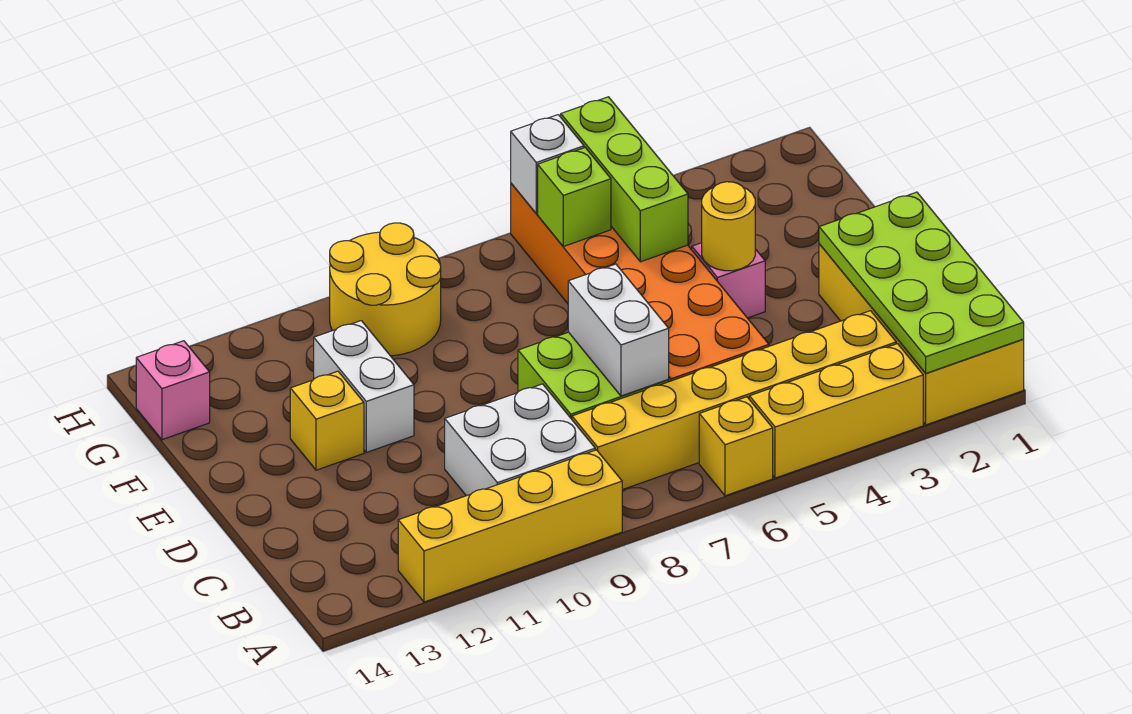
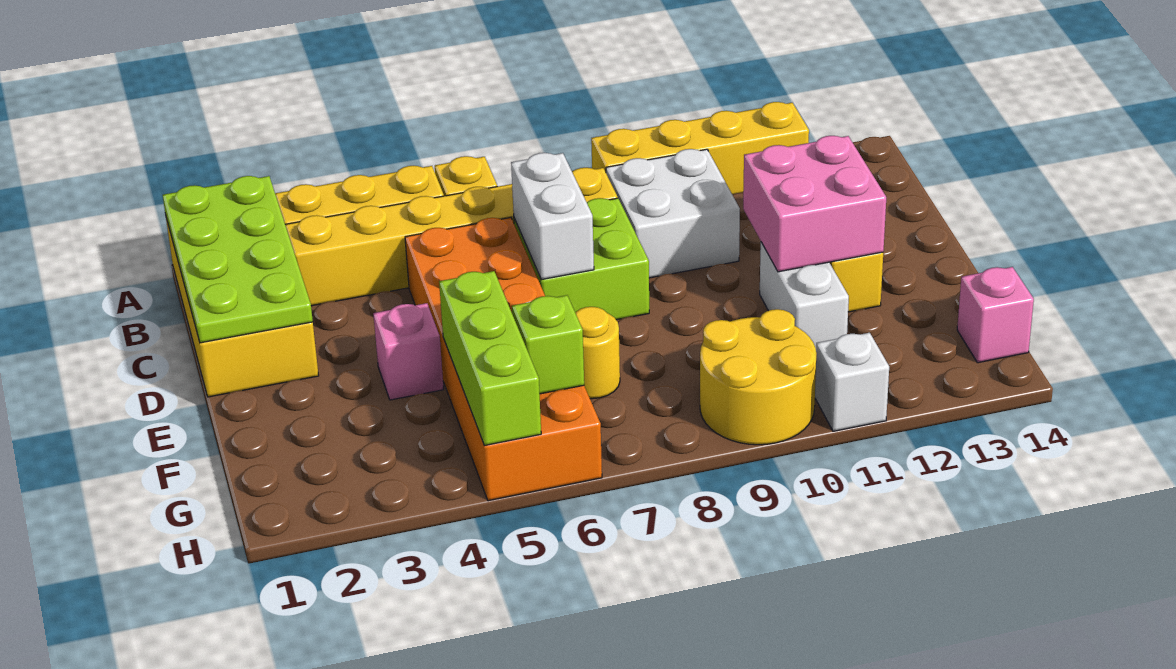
none -> pink brick D11:E12 level 2
yellow round brick E4 level 2 -> yellow round brick F7 level 1
white brick H6 level 2 -> white brick H11 level 1

